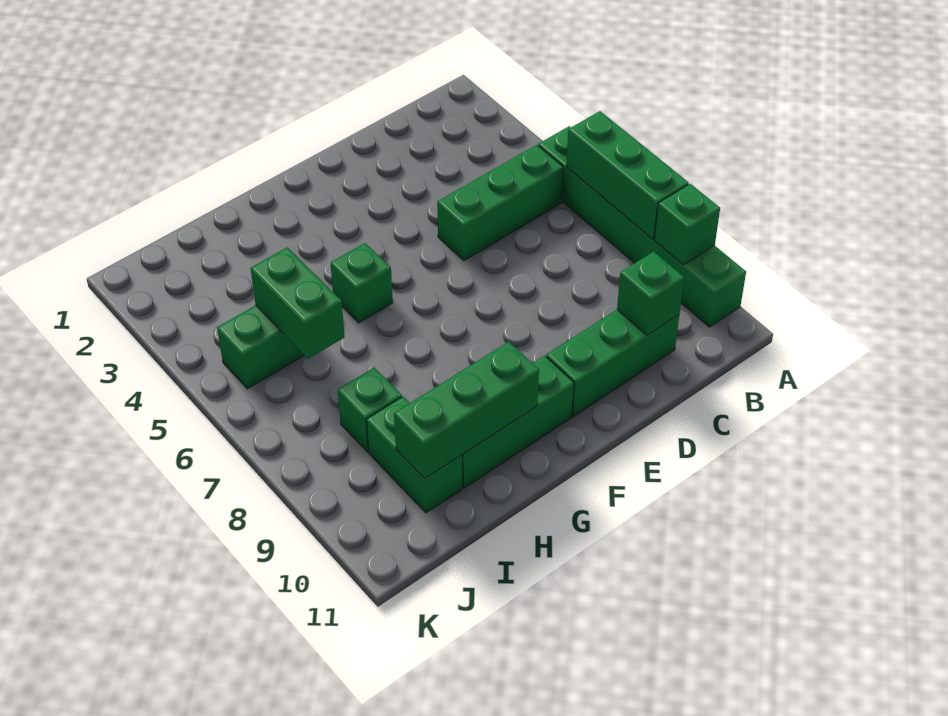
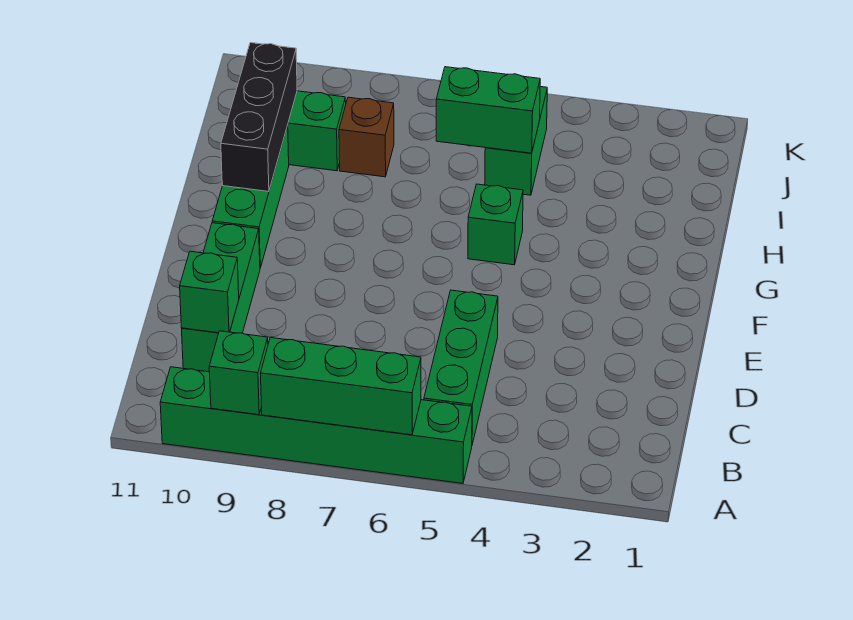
green brick G10:I10 level 2 -> black brick G10:I10 level 2
green brick I8 level 1 -> brown brick I8 level 1

